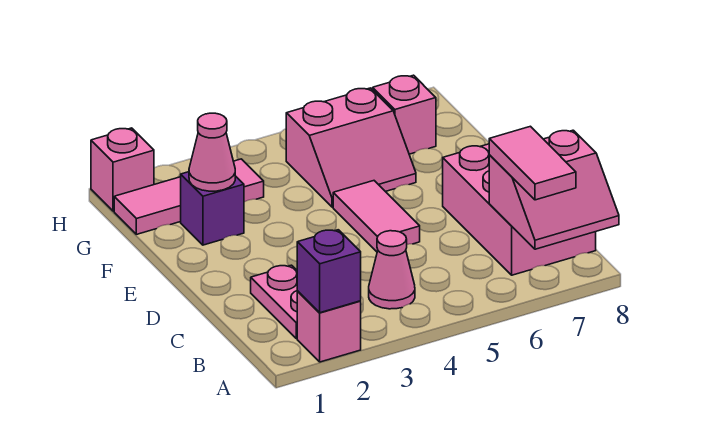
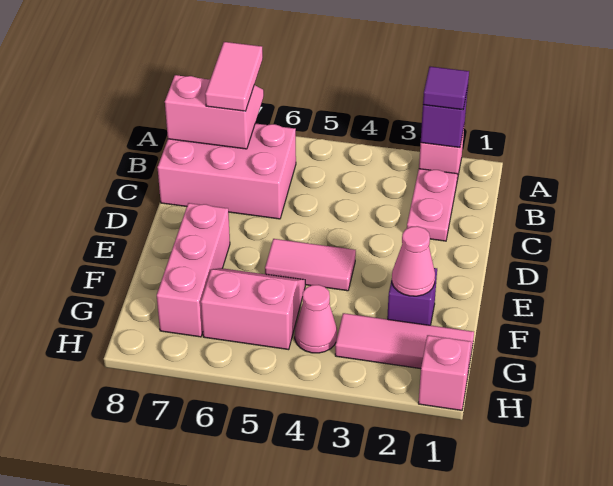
none -> purple tile A2 level 3
pink cone B4 level 1 -> pink cone G4 level 1
pink brick B7:D8 level 1 -> pink brick B6:C8 level 1
pink tile D5:E5 level 1 -> pink tile E4:E5 level 1
pink brick G7 level 1 -> pink brick E7:G7 level 1

